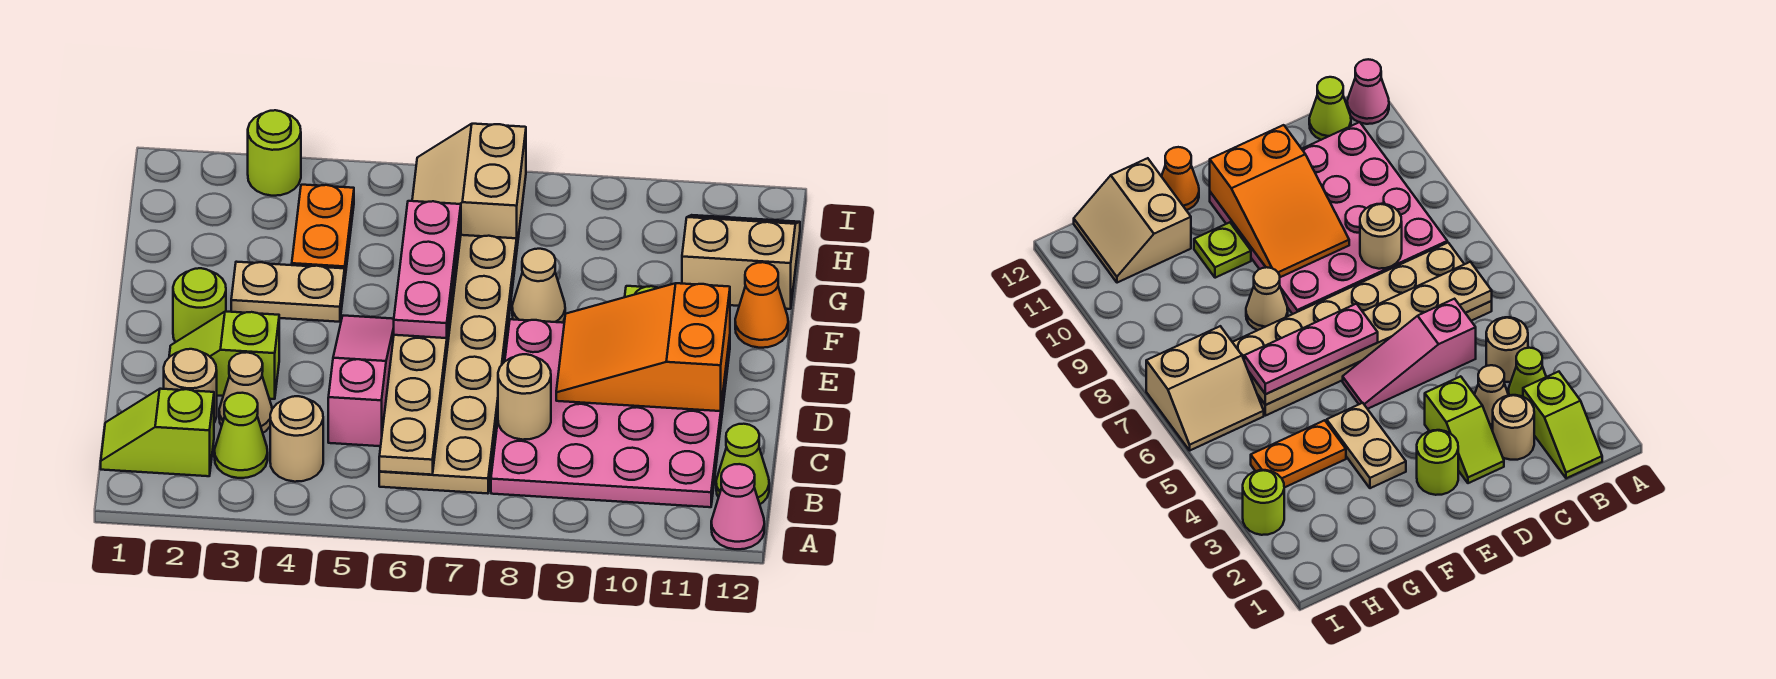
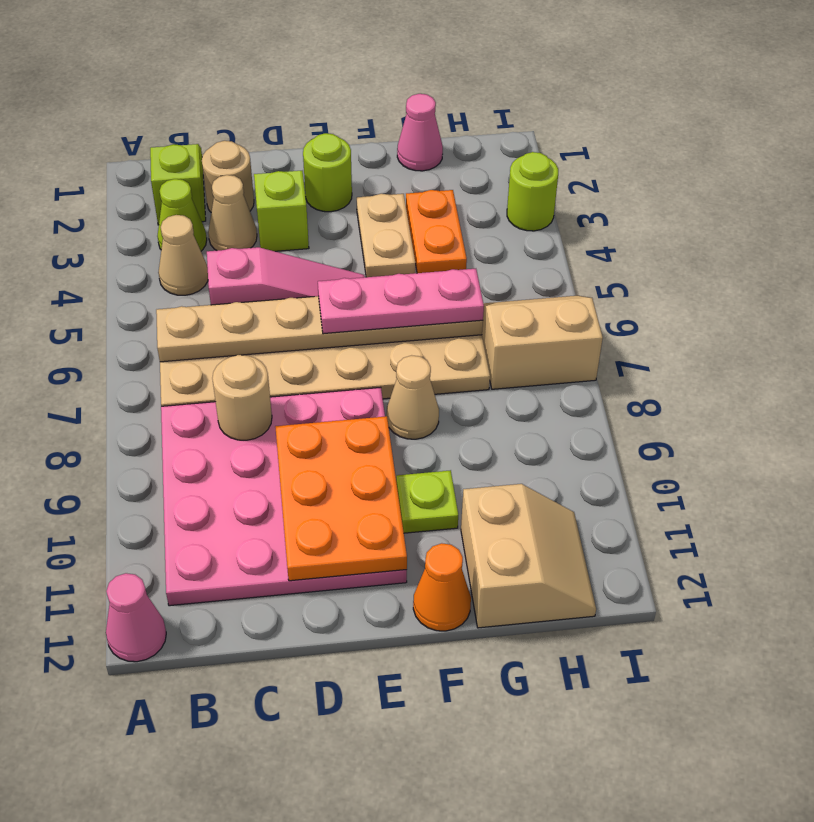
tan round brick B4 level 1 -> tan cone B4 level 1
lime cone B12 level 1 -> none
orange slope D9:E11 level 2 top 11 -> orange plate D9:E11 level 2
none -> pink cone G1 level 1
orange plate G4:H4 level 1 -> orange plate G3:G4 level 1

